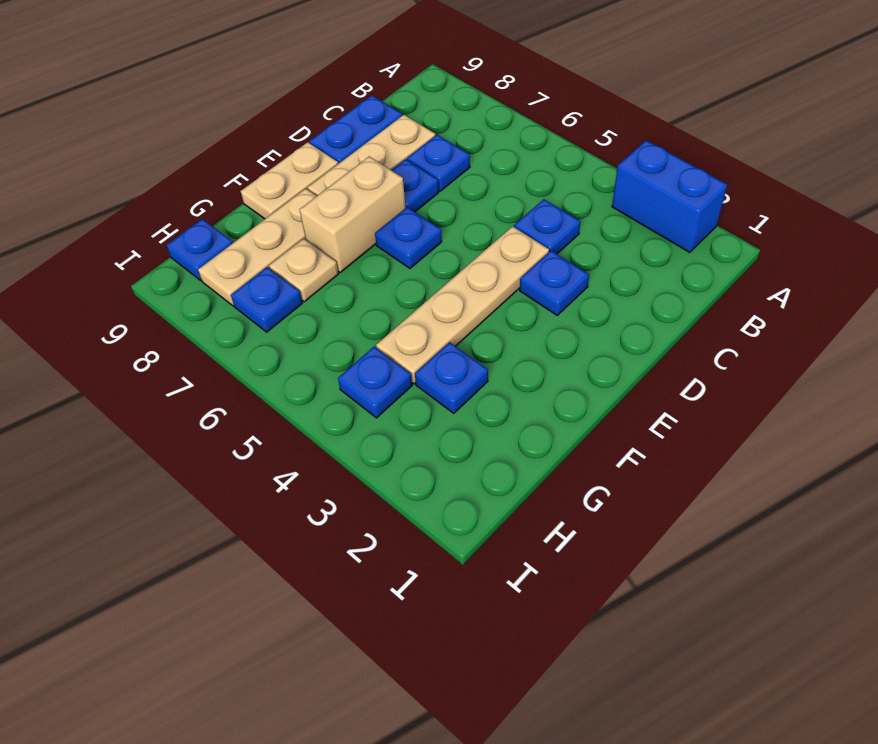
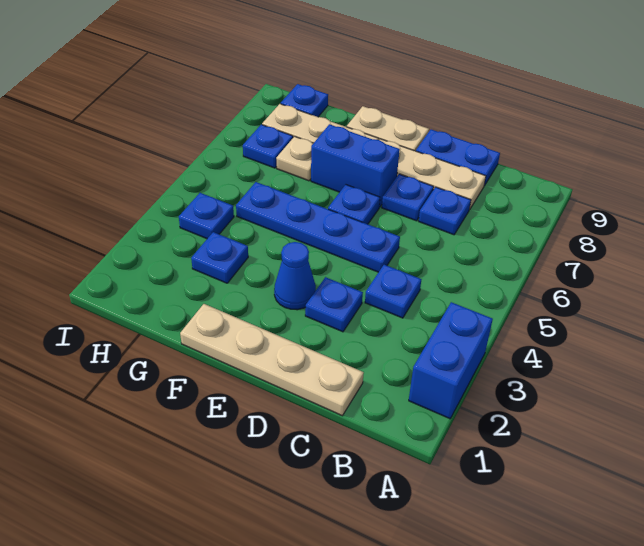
tan plate D4:G4 level 1 -> tan plate C1:F1 level 1
none -> blue plate D5:G5 level 1
none -> blue cone E3 level 1
tan brick E7:F7 level 1 -> blue brick E7:F7 level 1

